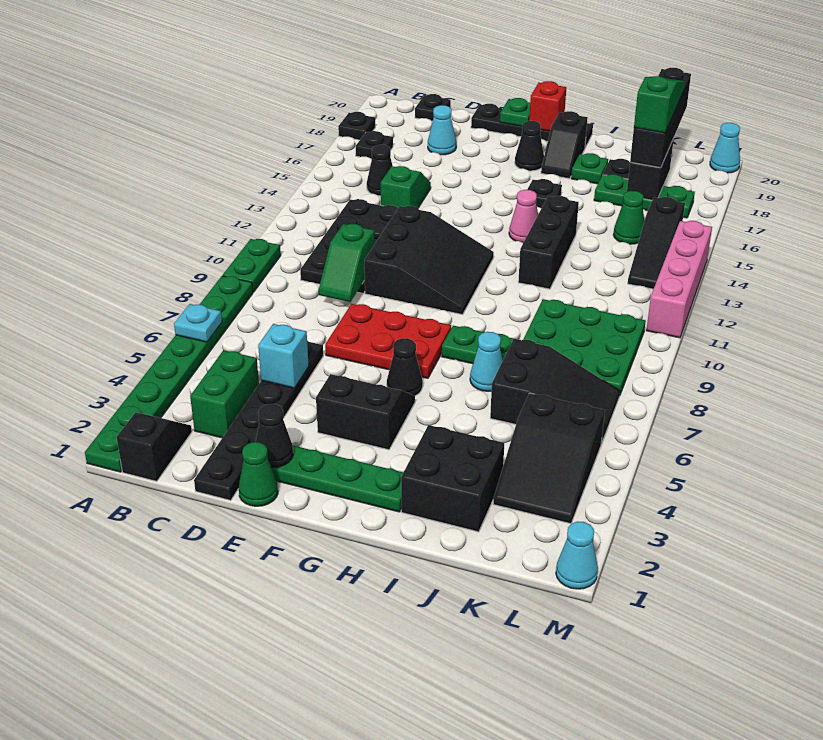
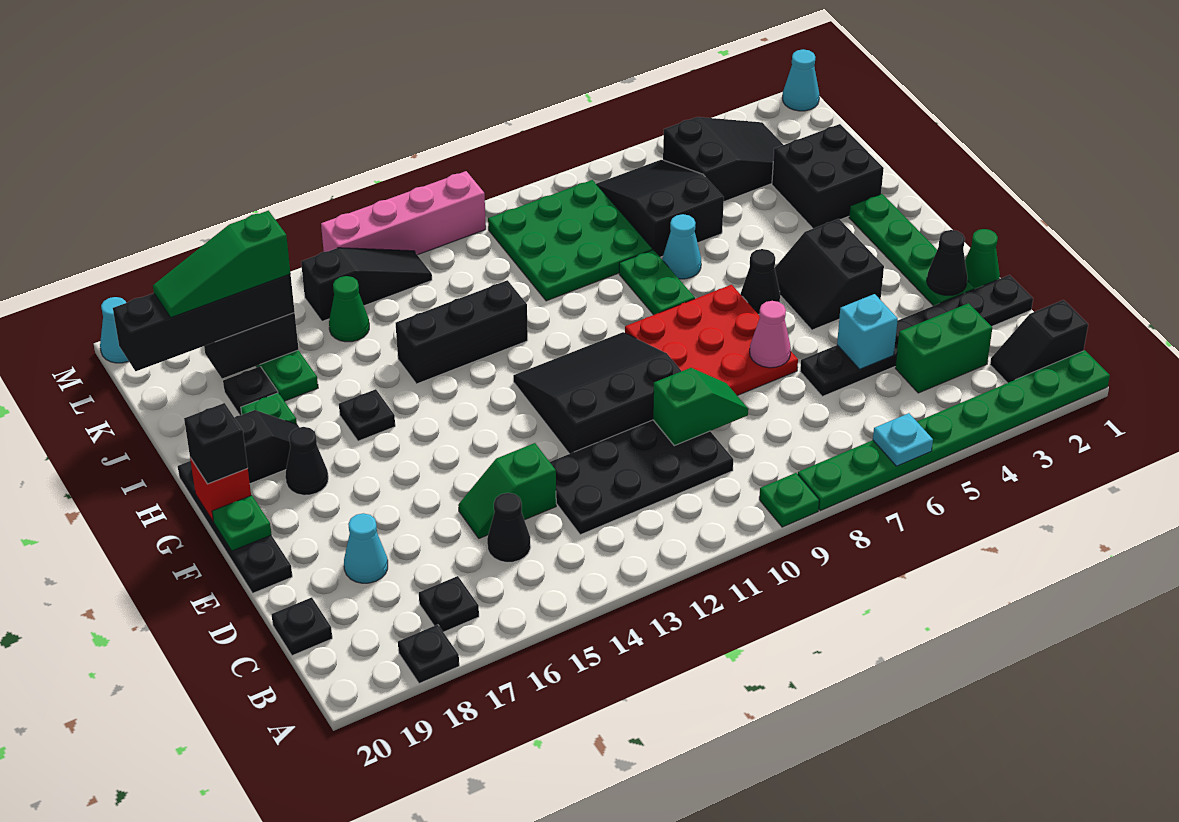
green plate A9:A10 level 1 -> green plate A9 level 1
red plate E7:G8 level 1 -> red plate E7:G9 level 1
none -> black brick G20 level 3
pink cone H14 level 1 -> pink cone E7 level 2

